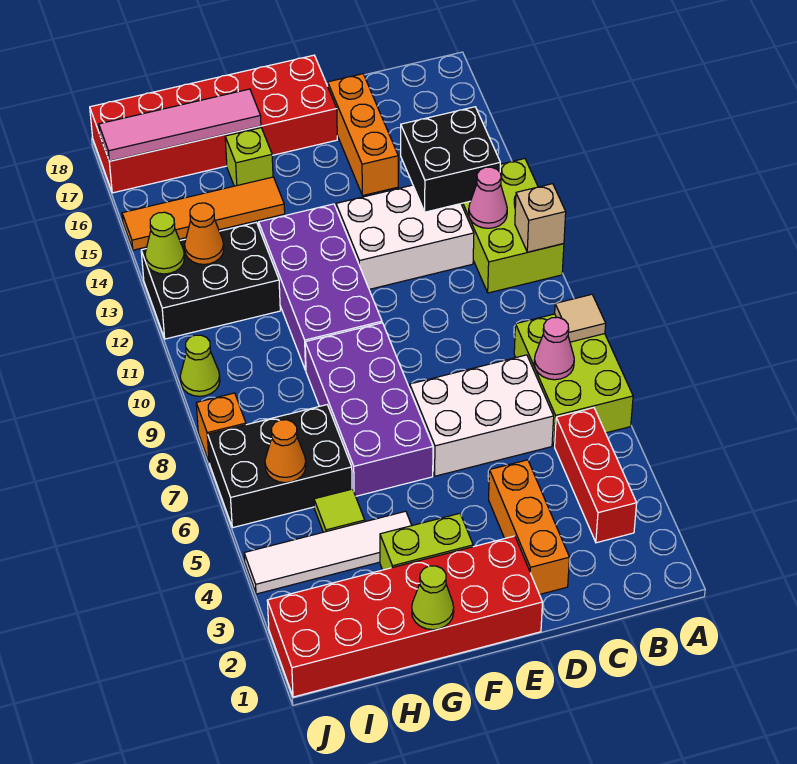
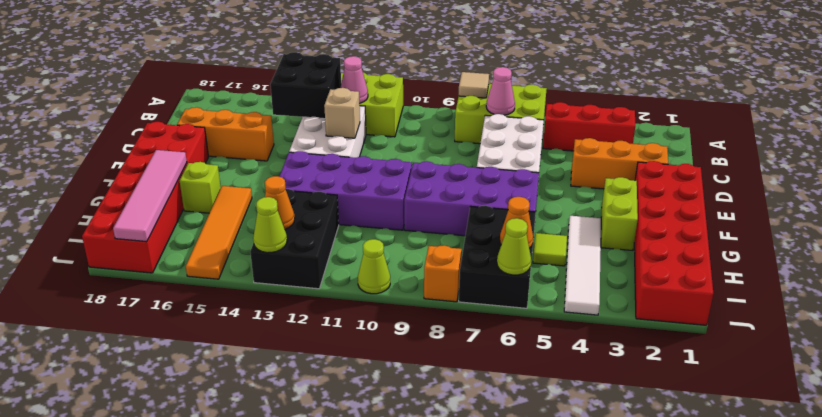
tan brick A11 level 2 -> tan brick D12 level 2
lime cone G1 level 2 -> lime cone J6 level 2

